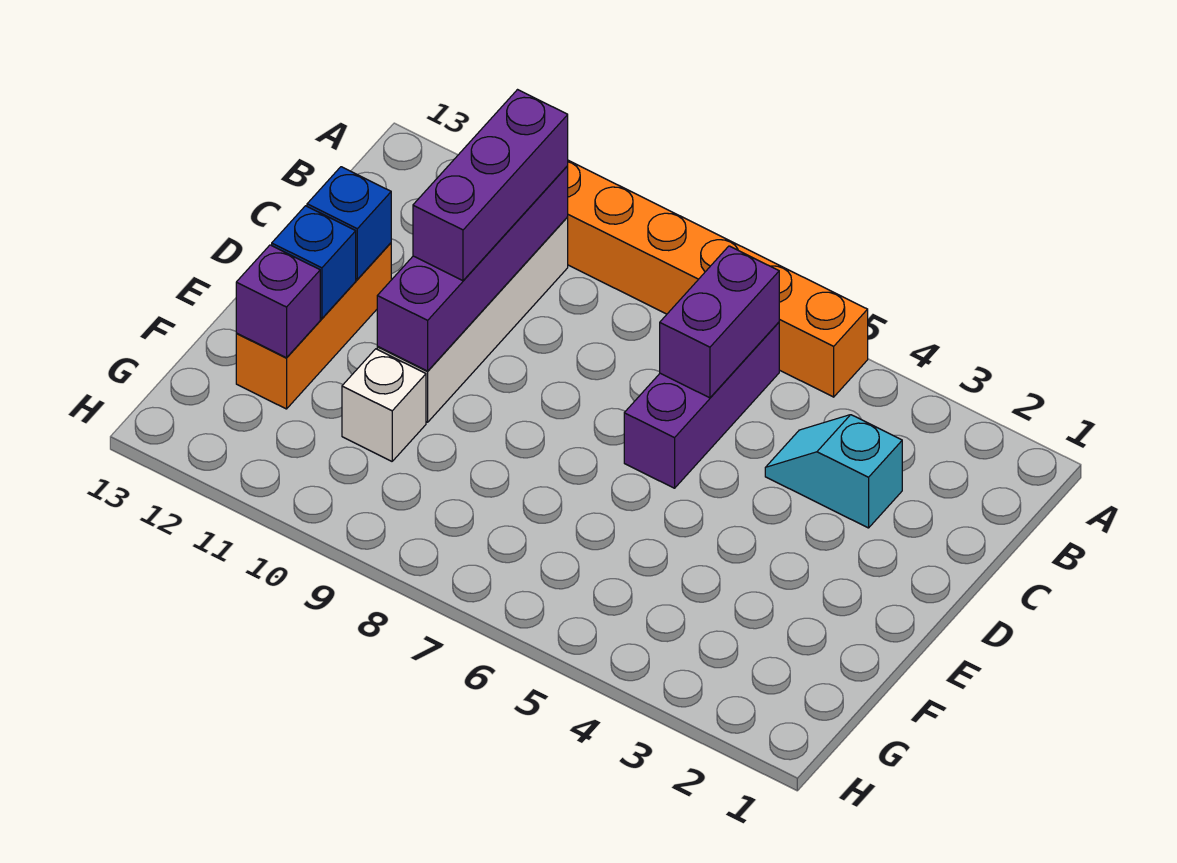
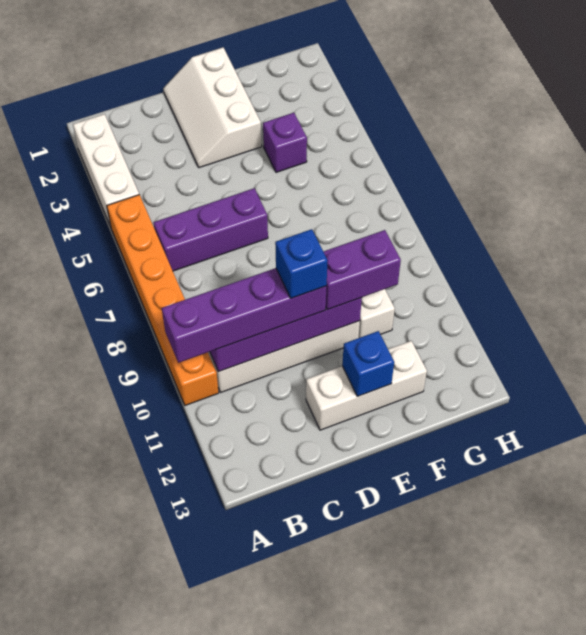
none -> white brick A2:A4 level 1
purple brick B6:C6 level 2 -> purple brick E10:F10 level 3
purple brick B10:D10 level 3 -> purple brick A10:D10 level 3
cyan slope C3:C4 level 1 top 3 -> none
none -> white slope D1:E3 level 1 top E
orange brick D12:F12 level 1 -> white brick D12:F12 level 1
blue brick D12 level 2 -> blue brick D10 level 4
purple brick F12 level 2 -> purple brick F4 level 1

